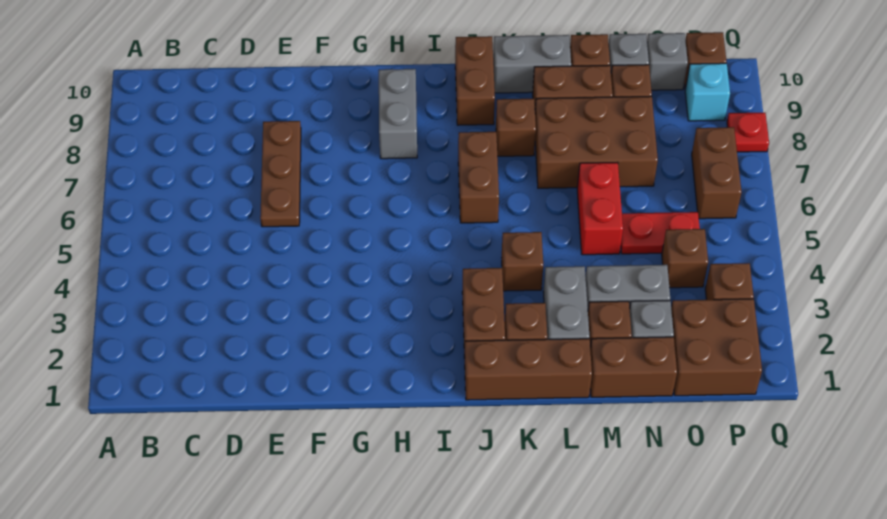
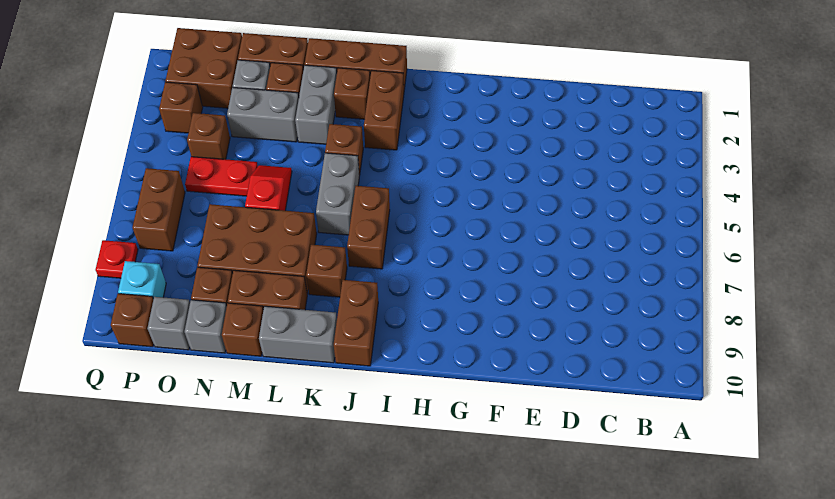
brown plate E6:E8 level 1 -> none
grey brick H8:H9 level 1 -> grey brick K5:K6 level 1
red brick M5:M6 level 1 -> red slope M5:M6 level 1 top 6

